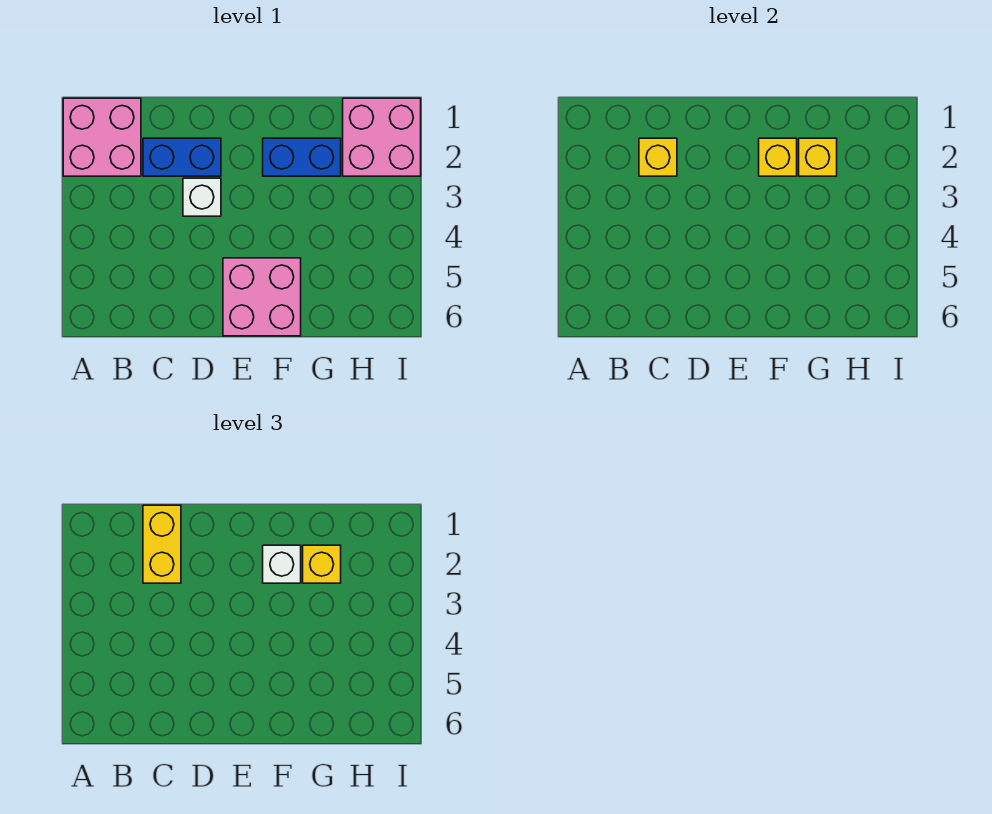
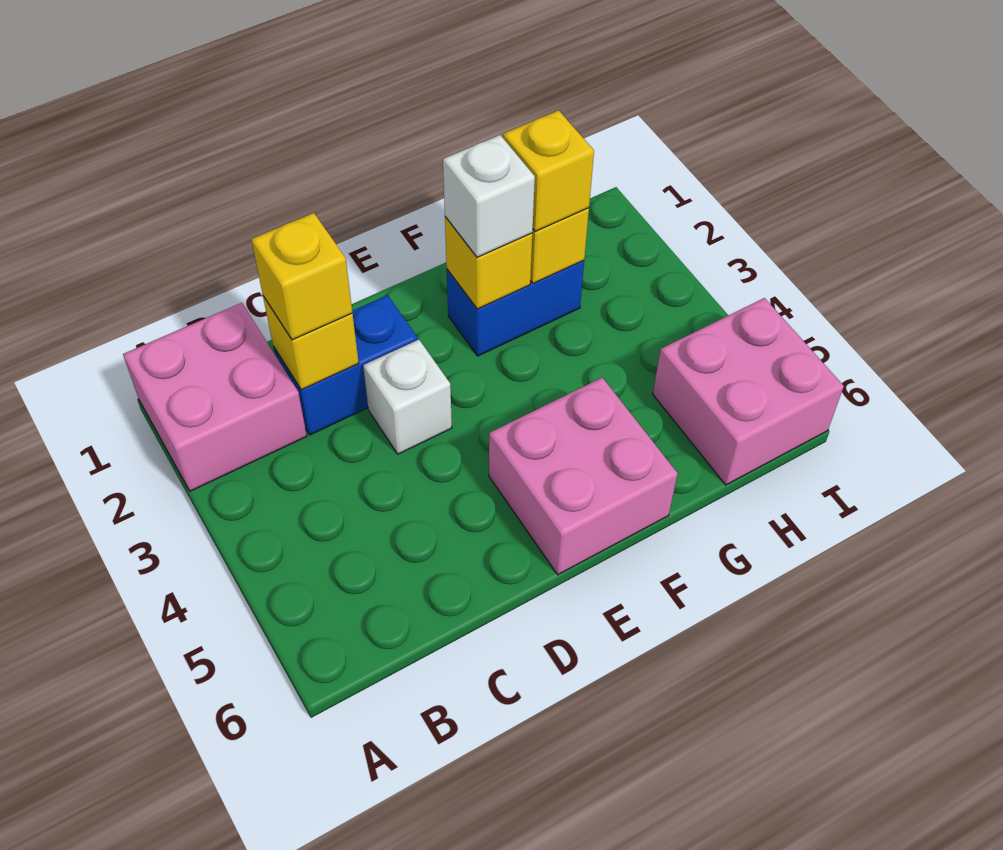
yellow brick C1:C2 level 3 -> yellow brick C2 level 3
pink brick H1:I2 level 1 -> pink brick H5:I6 level 1

